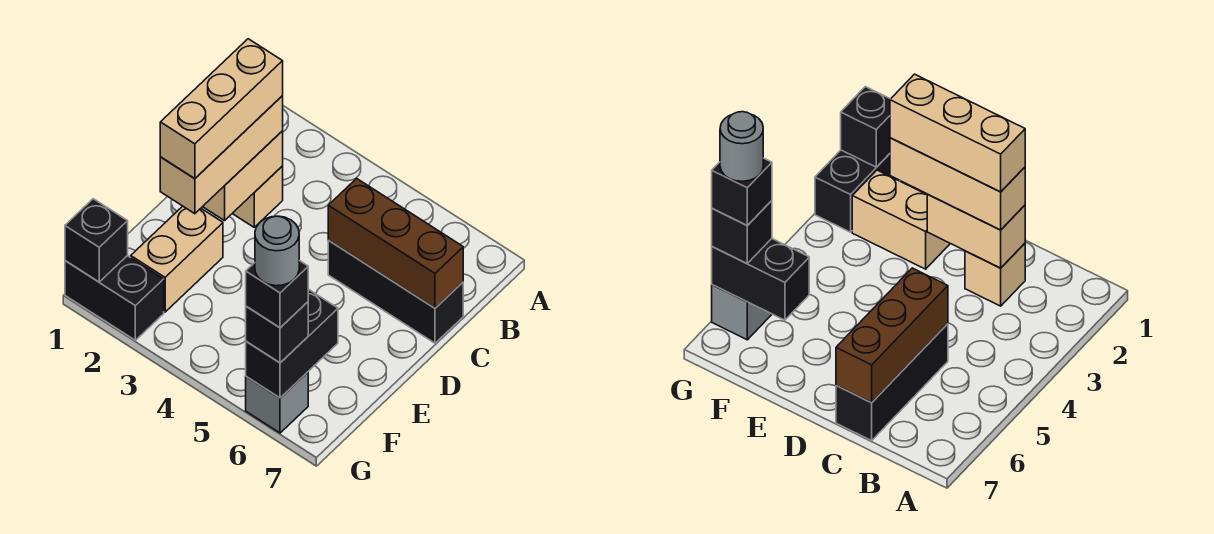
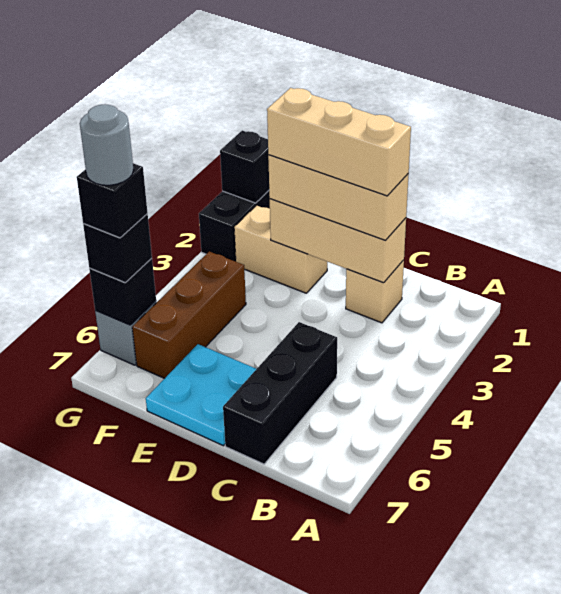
tan brick C2:D2 level 2 -> tan brick C2:E2 level 2
brown brick C5:C7 level 2 -> brown brick F4:F6 level 1
none -> cyan plate D6:E7 level 1
black brick F6:G6 level 2 -> black brick G6 level 2

